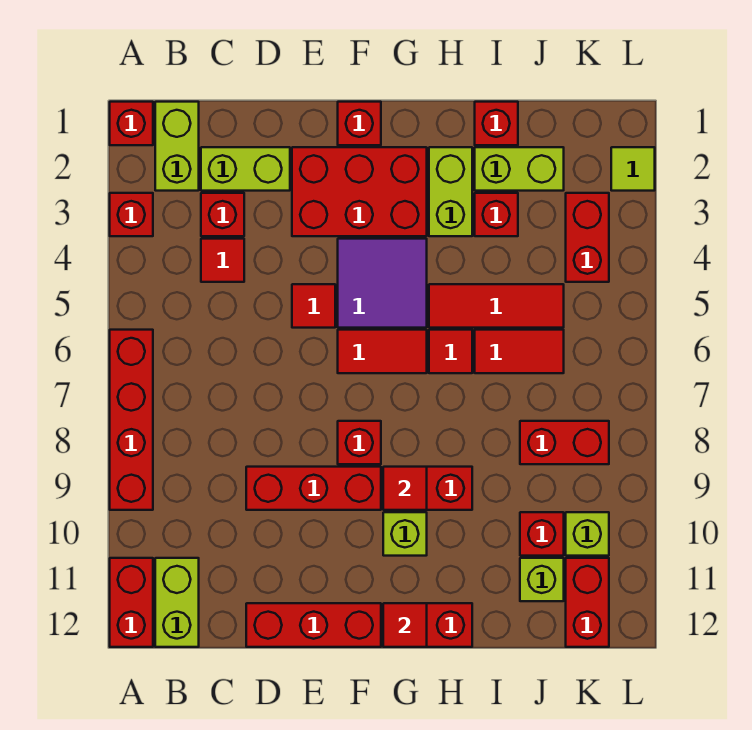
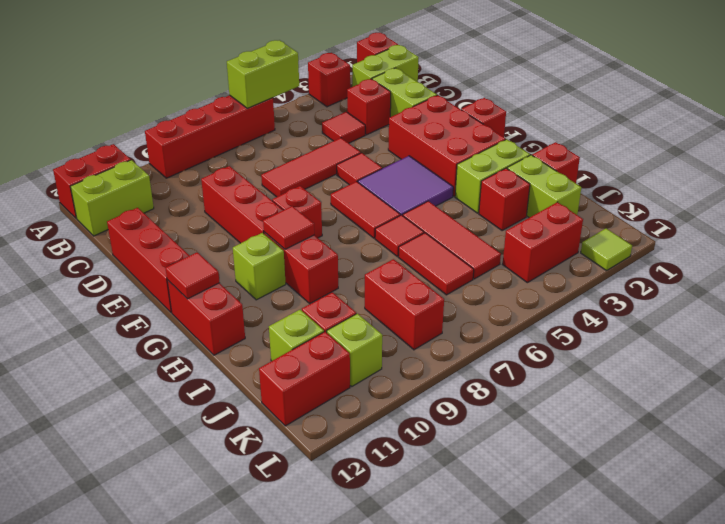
none -> lime brick A5:A6 level 2
none -> red tile D5:D7 level 1

